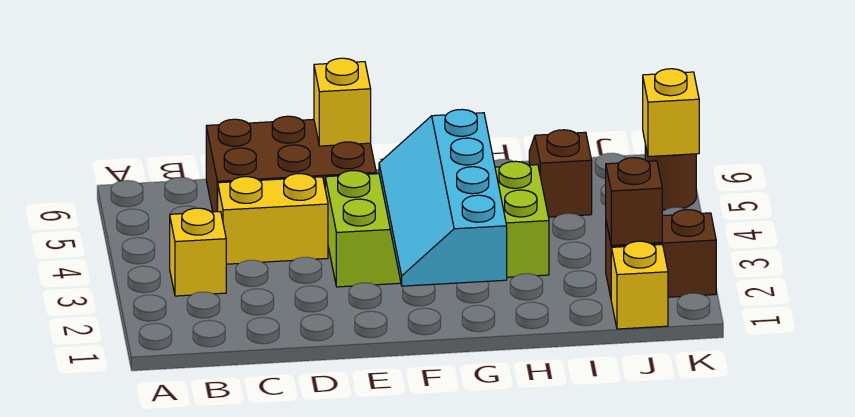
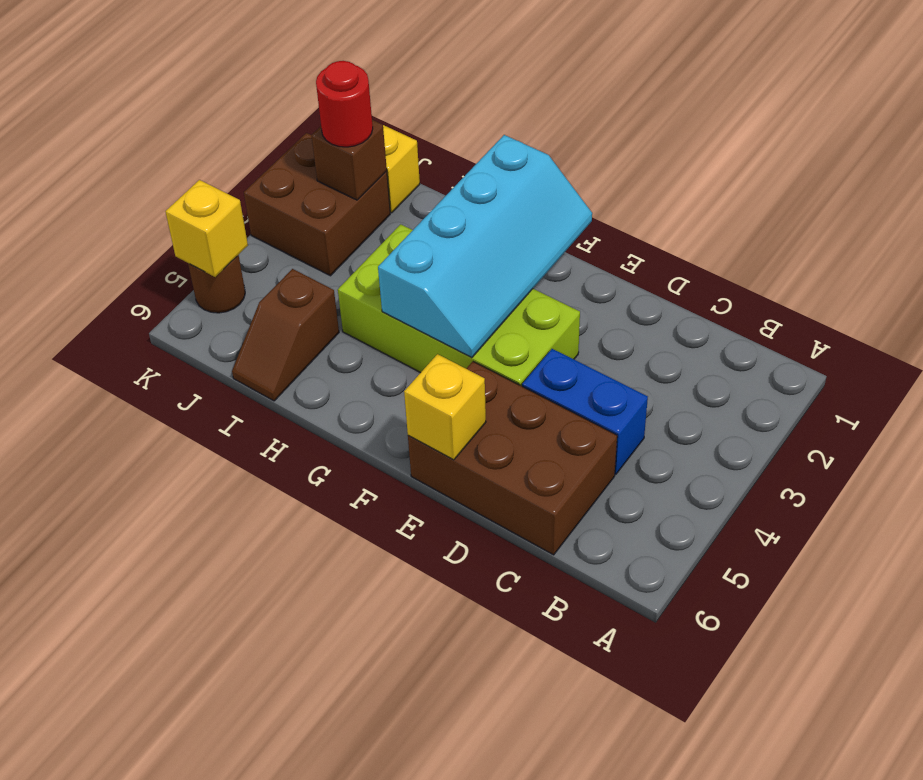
yellow brick B3 level 1 -> none
yellow brick C4:D4 level 1 -> blue brick C4:D4 level 1
brown brick J2:K2 level 1 -> brown brick J2:K3 level 1
none -> red round brick J2 level 3

